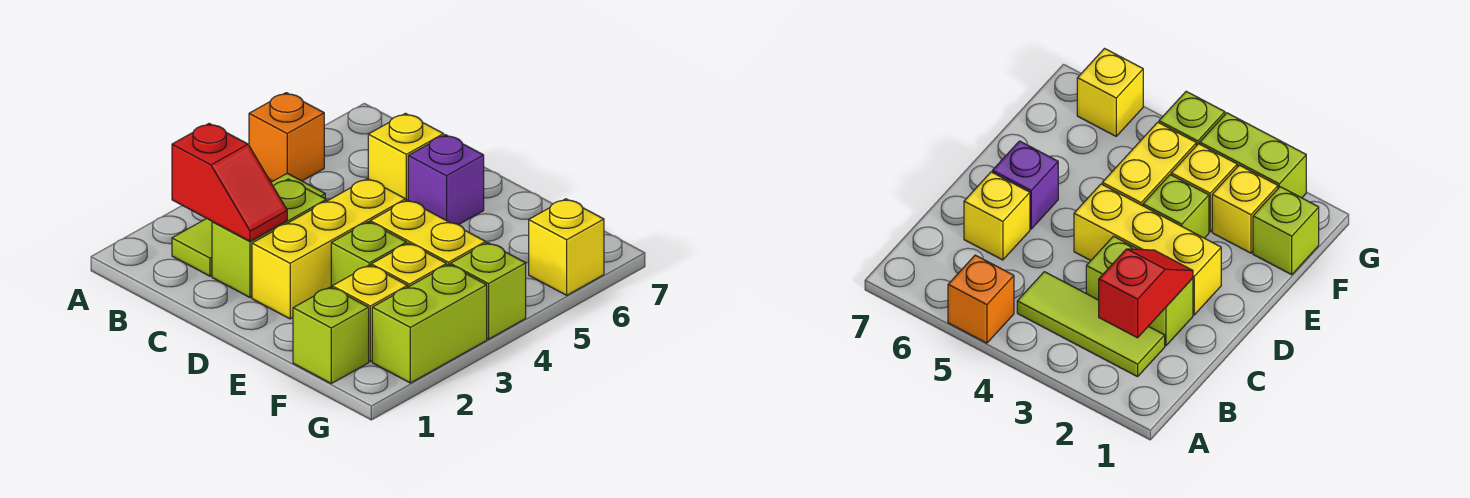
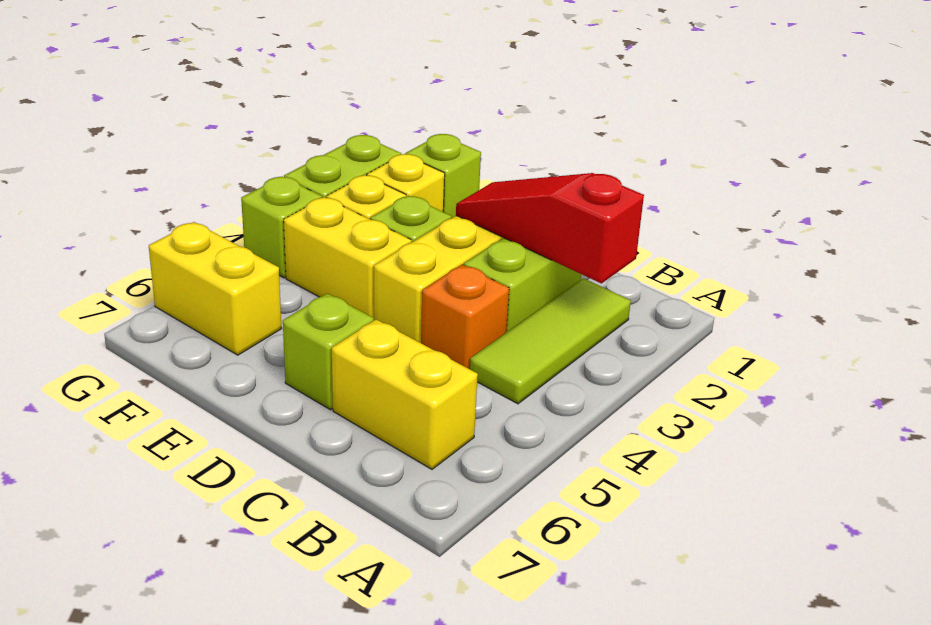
orange brick A5 level 1 -> orange brick C4 level 1
red slope B2:C2 level 2 top B -> red slope B2:D2 level 2 top B
yellow brick C6 level 1 -> yellow brick B6:C6 level 1
purple brick D6 level 1 -> lime brick D6 level 1
yellow brick G6 level 1 -> yellow brick F6:G6 level 1

